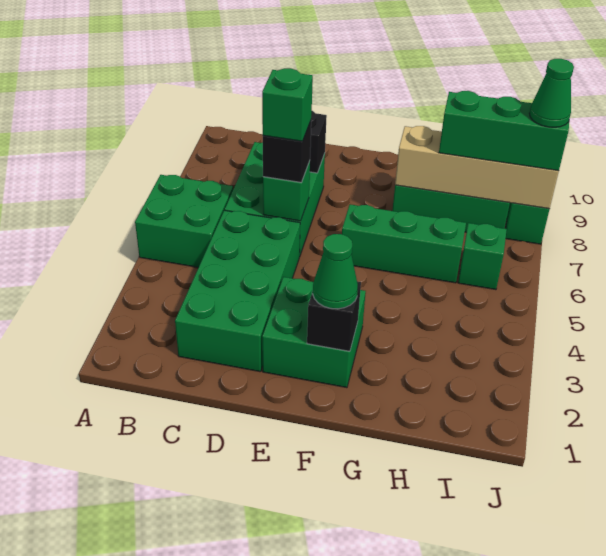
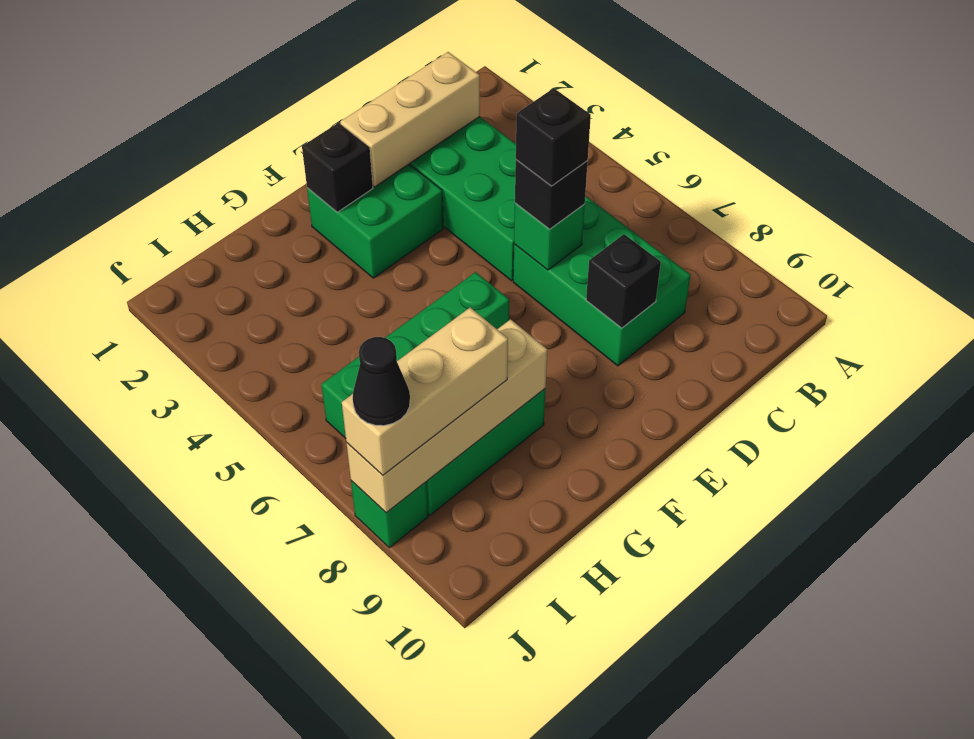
green brick A5:B6 level 1 -> none
none -> tan brick C2:E2 level 2
green brick D6 level 4 -> black brick D6 level 4
green cone F2 level 3 -> none
green brick H8:J8 level 3 -> tan brick H8:J8 level 3
green cone J8 level 4 -> black cone J8 level 4

